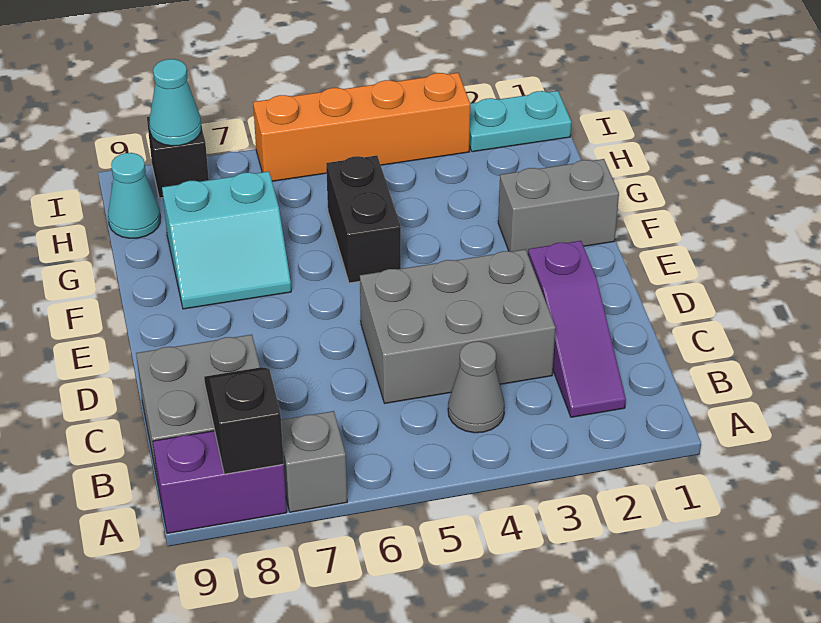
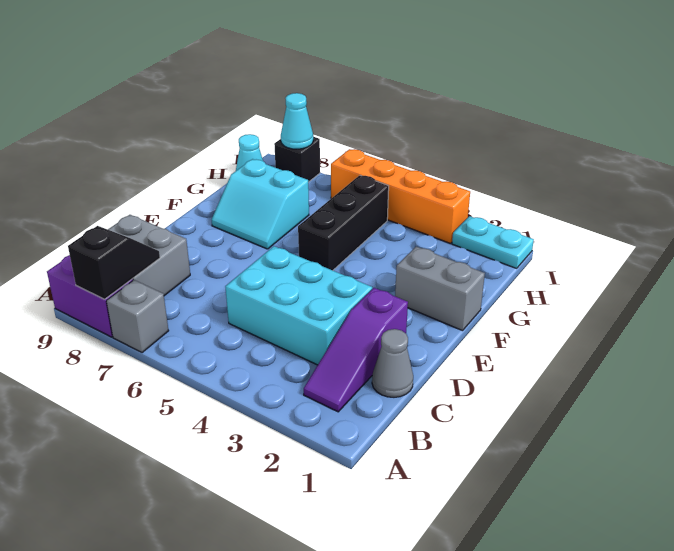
grey cone B4 level 1 -> grey cone C1 level 1
grey brick C3:D5 level 1 -> cyan brick C3:D5 level 1
black brick F5:G5 level 1 -> black brick F5:H5 level 1

